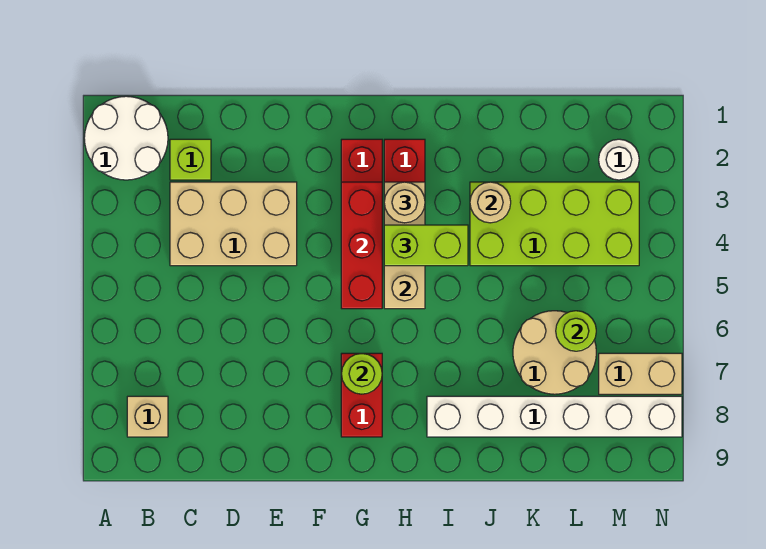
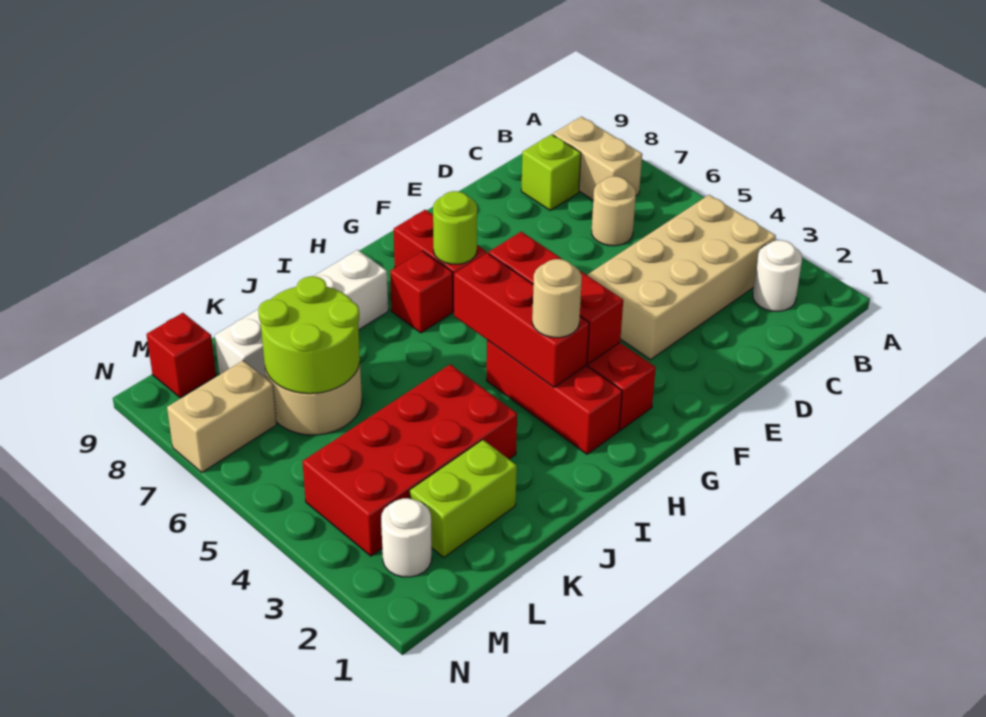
white round brick A1:B2 level 1 -> white round brick B2 level 1
tan brick B8 level 1 -> tan brick B7:B8 level 1
lime brick C2 level 1 -> lime brick C8 level 1
tan brick C3:E4 level 1 -> tan brick B3:E4 level 1
tan brick H3:H5 level 2 -> red brick H3:H5 level 2
lime brick H4:I4 level 3 -> lime brick K2:L2 level 1
none -> red brick H7 level 1
white brick I8:N8 level 1 -> white brick I8:L8 level 1
lime brick J3:M4 level 1 -> red brick J3:M4 level 1
tan round brick J3 level 2 -> tan round brick C6 level 1
lime round brick L6 level 2 -> lime round brick K6:L7 level 2
none -> red brick M9 level 1

